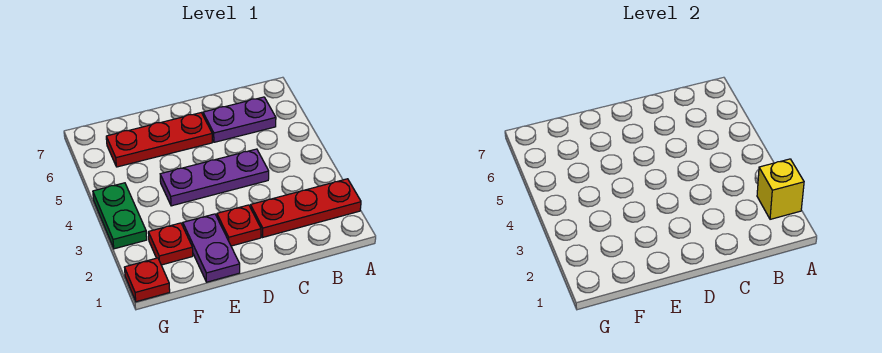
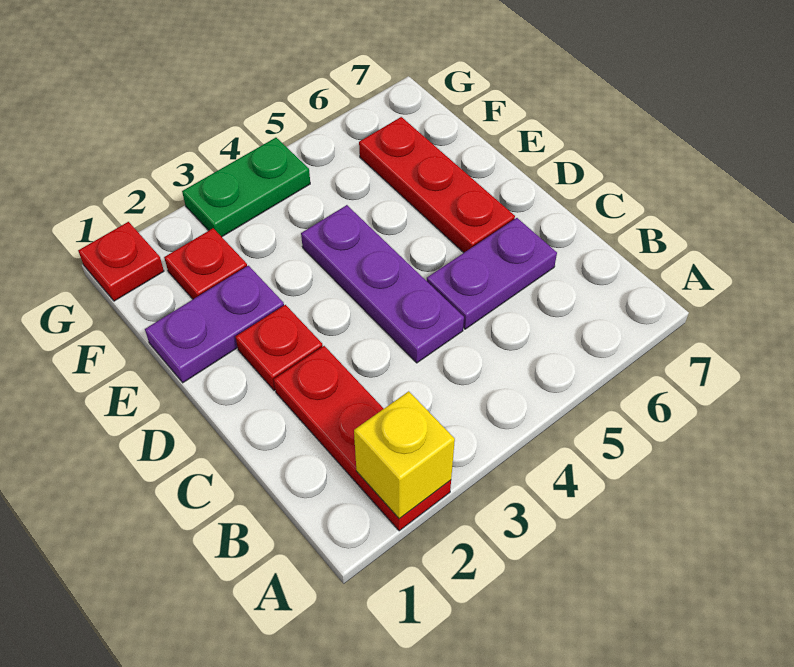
purple plate B6:C6 level 1 -> purple plate C5:C6 level 1

